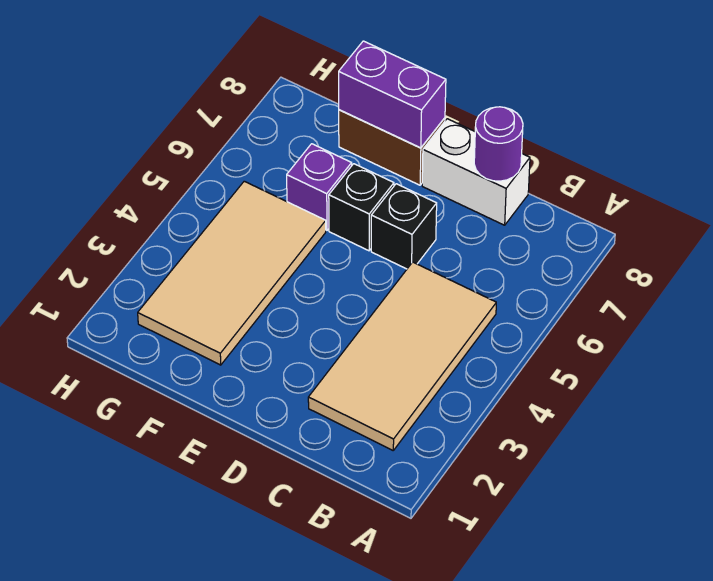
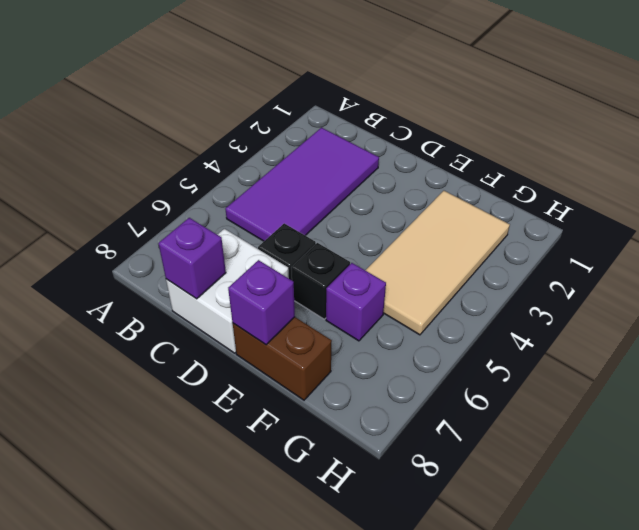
tan tile B2:C5 level 1 -> purple tile B2:C5 level 1
white brick C8:D8 level 1 -> white brick C7:D8 level 1
purple round brick C8 level 2 -> purple brick C8 level 2
purple brick E8:F8 level 2 -> purple brick E8 level 2

